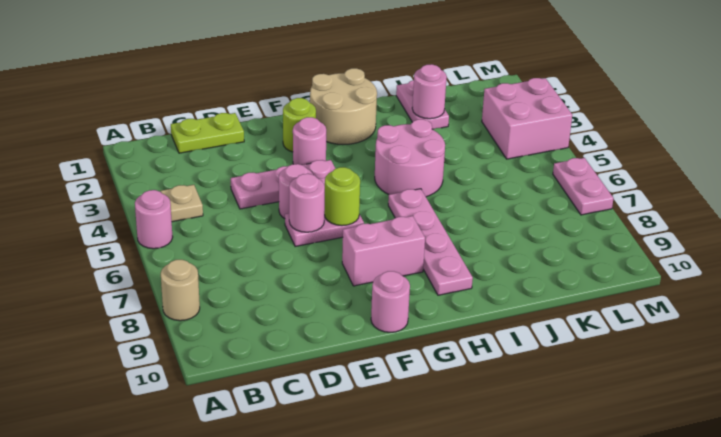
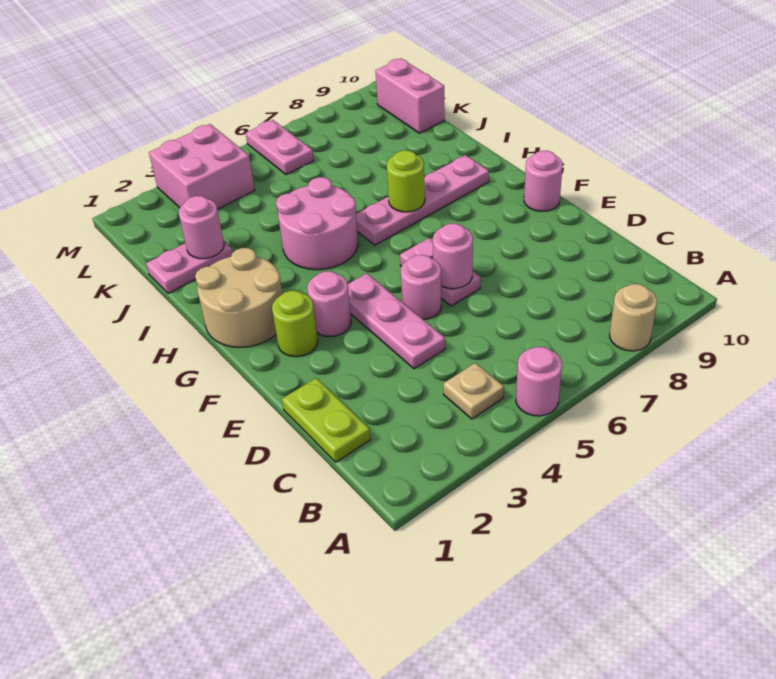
lime round brick F6 level 2 -> lime round brick H7 level 2
pink brick F8:G8 level 1 -> pink brick K10:L10 level 1
pink plate M6:M7 level 1 -> pink plate L6:M6 level 1

